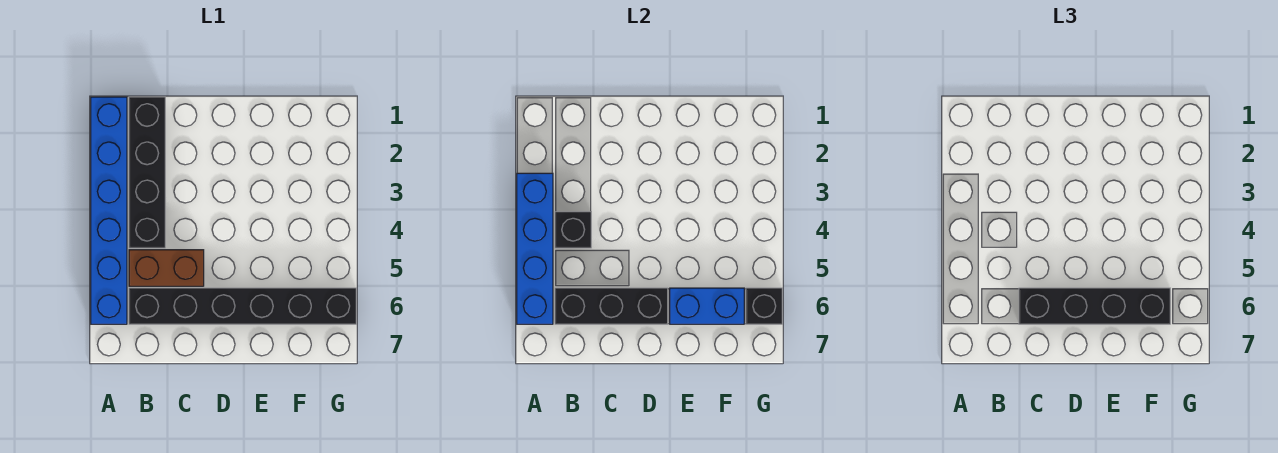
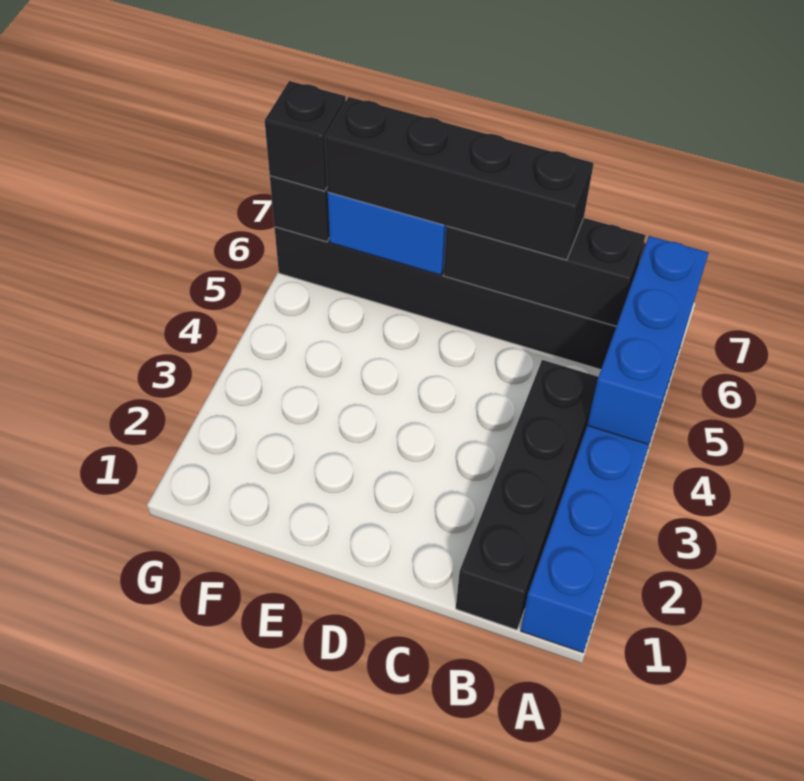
blue brick A3:A6 level 2 -> blue brick A4:A6 level 2
black brick B4 level 2 -> black brick G6 level 3
brown brick B5:C5 level 1 -> none

